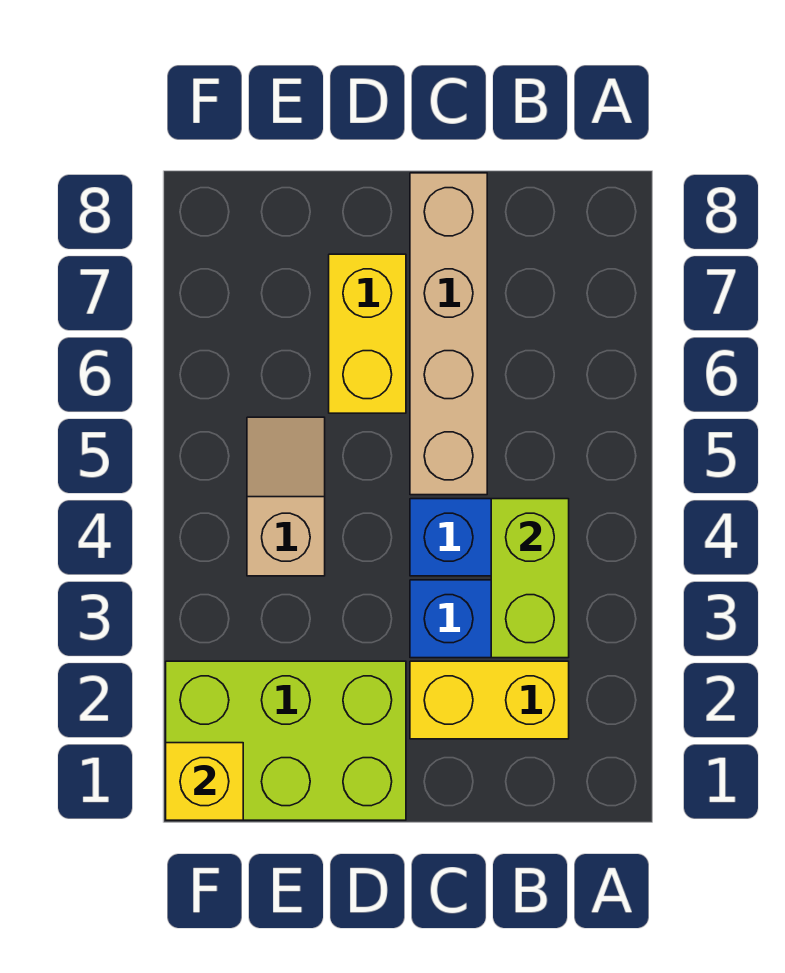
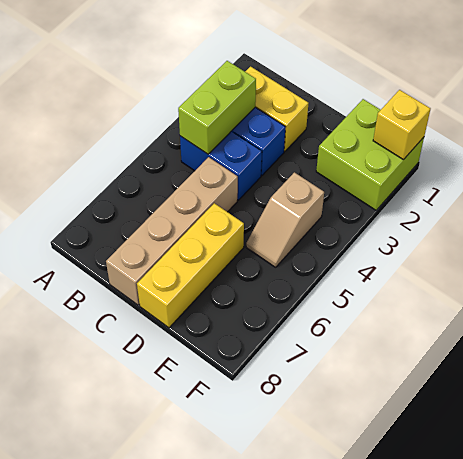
lime brick D1:F2 level 1 -> lime brick E1:F2 level 1
yellow brick D6:D7 level 1 -> yellow brick D6:D8 level 1

